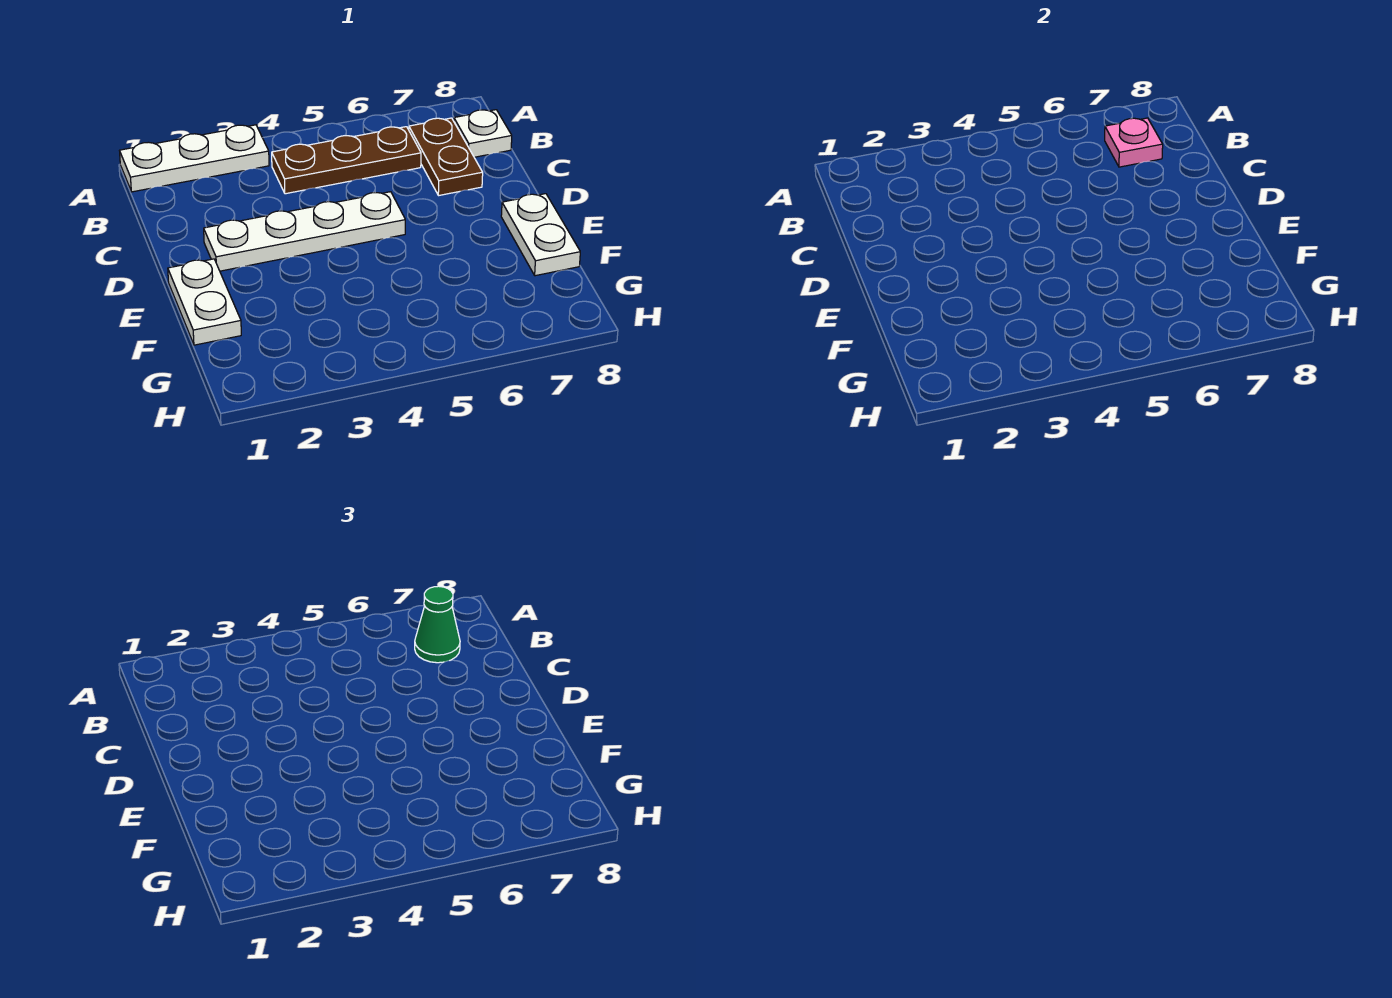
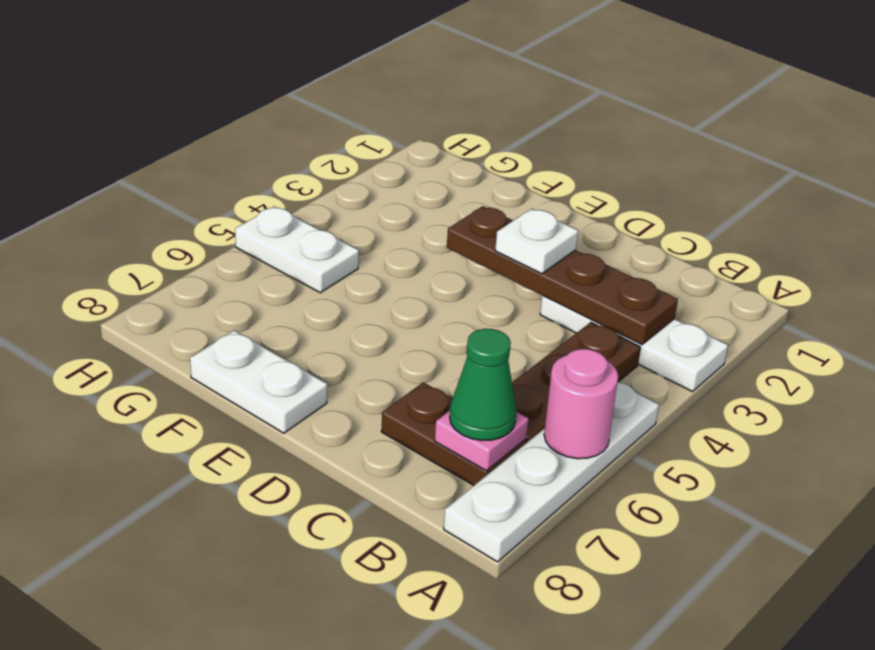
white plate A1:A3 level 1 -> white plate A3:C3 level 1
none -> pink round brick A6 level 2
none -> brown plate B3:E3 level 2
white plate B8 level 1 -> white plate D3 level 3
white plate D2:D5 level 1 -> white plate A5:A8 level 1
white plate E1:F1 level 1 -> white plate G5:H5 level 1

